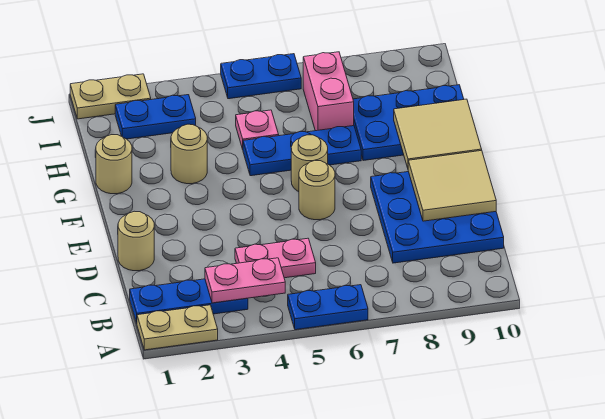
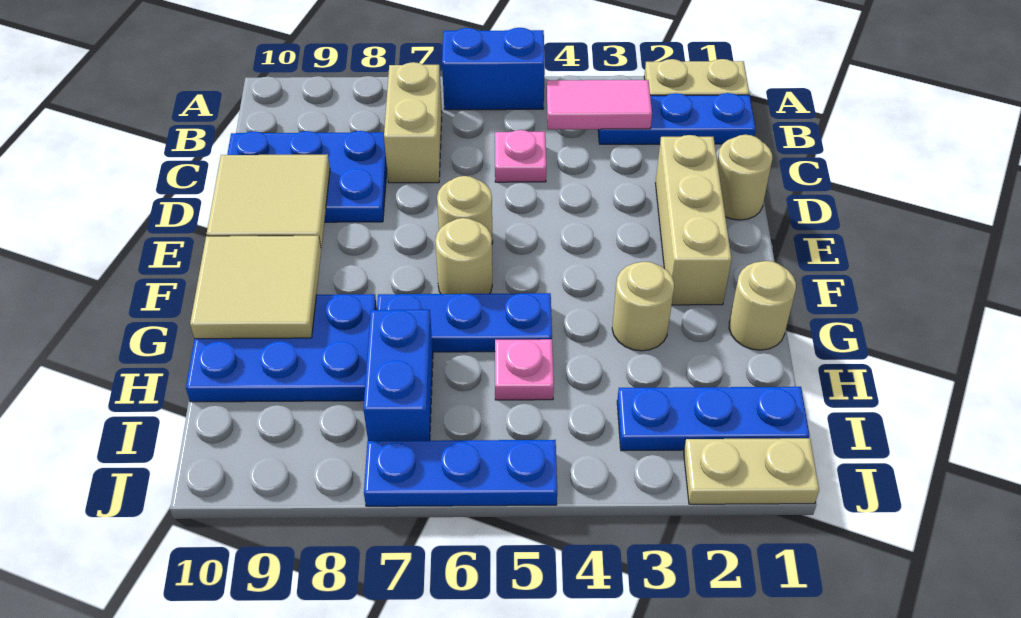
blue plate A5:A6 level 1 -> blue brick A5:A6 level 1
pink plate B3:B4 level 2 -> pink tile B3:B4 level 2
none -> tan brick B7:C7 level 1
pink plate C4:C5 level 1 -> pink plate C5 level 1
blue plate C8:E10 level 1 -> blue plate C8:D10 level 1
none -> tan brick D2:F2 level 1
pink brick H7:I7 level 1 -> blue brick H7:I7 level 1
blue plate I2:I3 level 1 -> blue plate I1:I3 level 1
blue plate J5:J6 level 1 -> blue plate J5:J7 level 1

